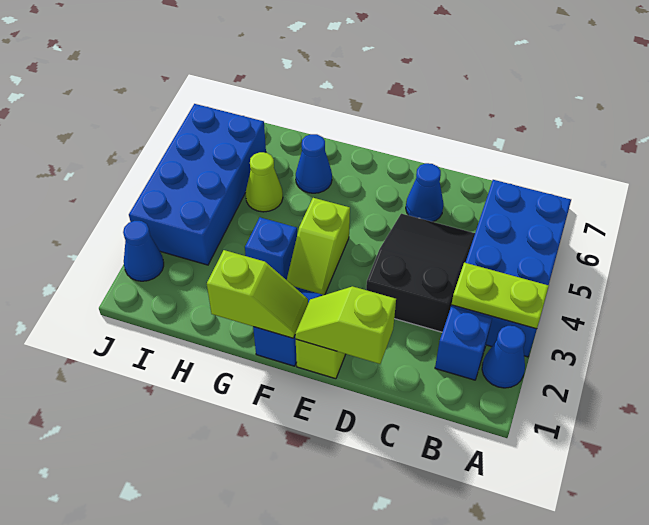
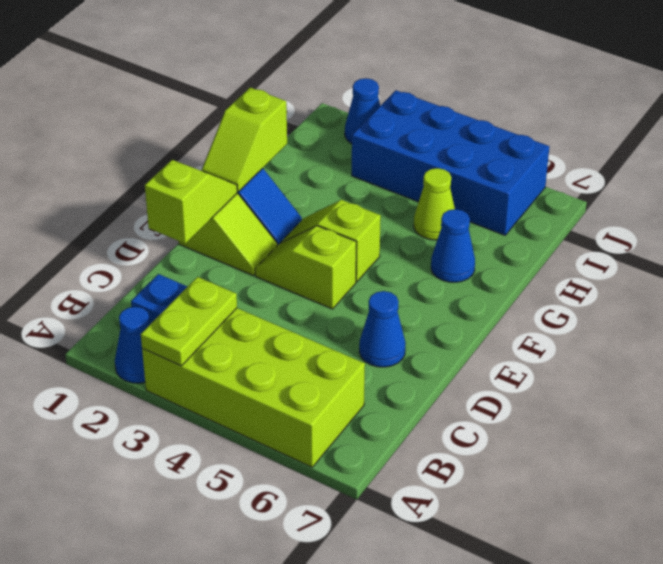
blue brick A3:B6 level 1 -> lime brick A3:B6 level 1
black slope C3:D5 level 1 top 3 -> none
none -> lime slope E3:E4 level 1 top 4
blue brick G3 level 1 -> none

